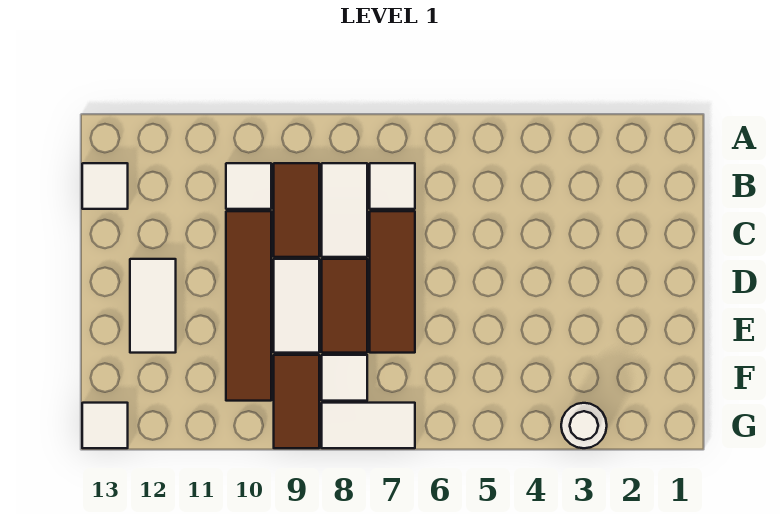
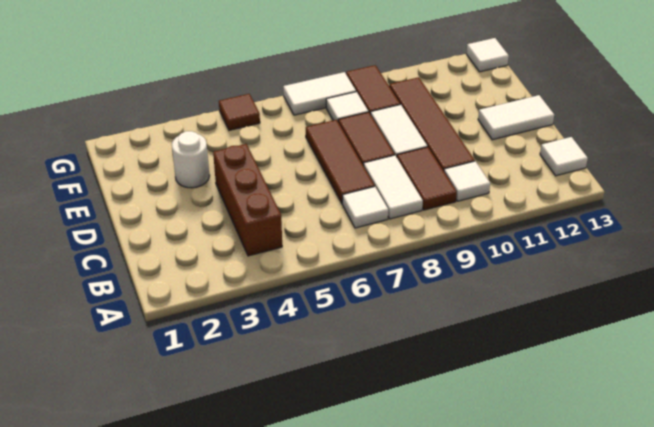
none -> brown brick B4:D4 level 1
white tile D12:E12 level 1 -> white tile D12:D13 level 1
white round brick G3 level 1 -> white round brick E3 level 1
none -> brown tile G5 level 1

